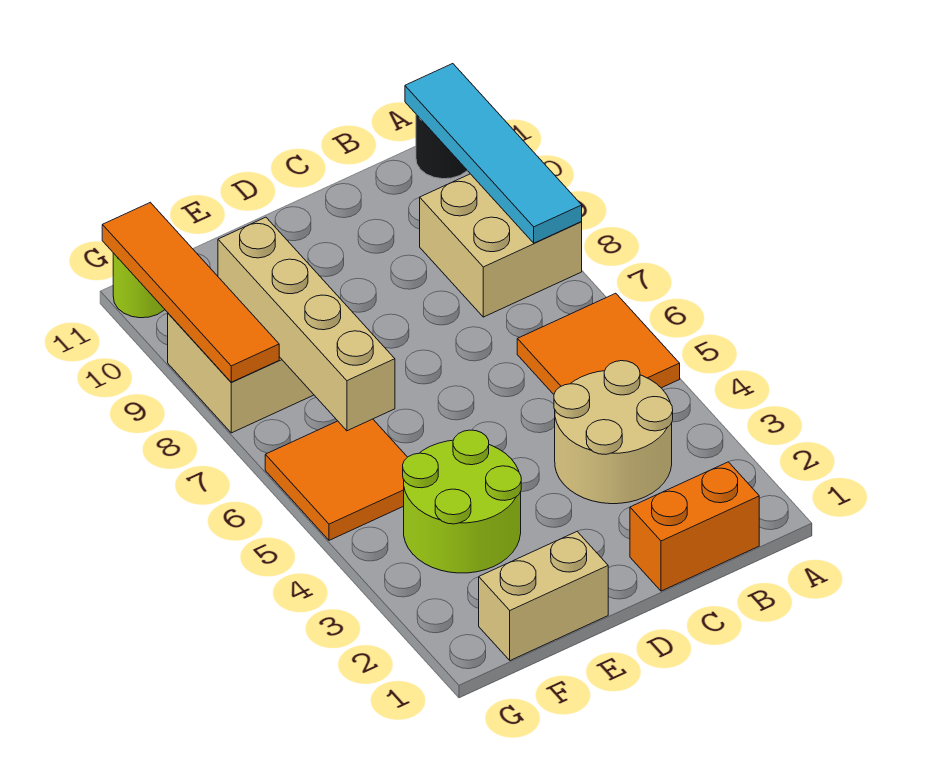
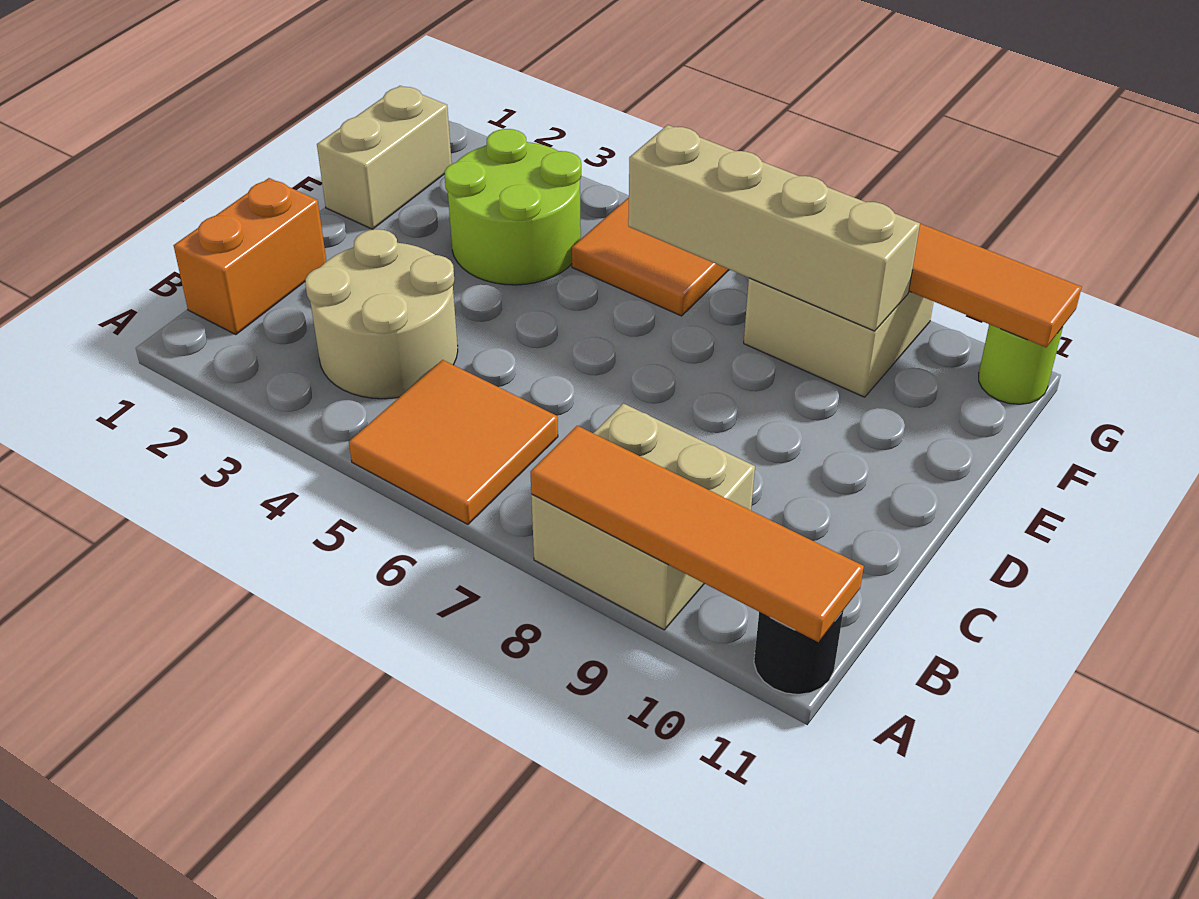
cyan tile A8:A11 level 2 -> orange tile A8:A11 level 2

